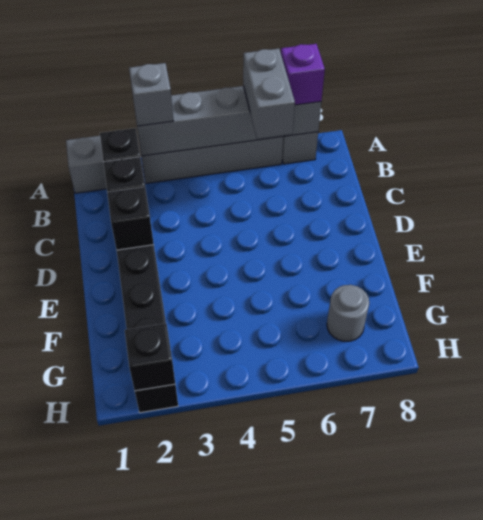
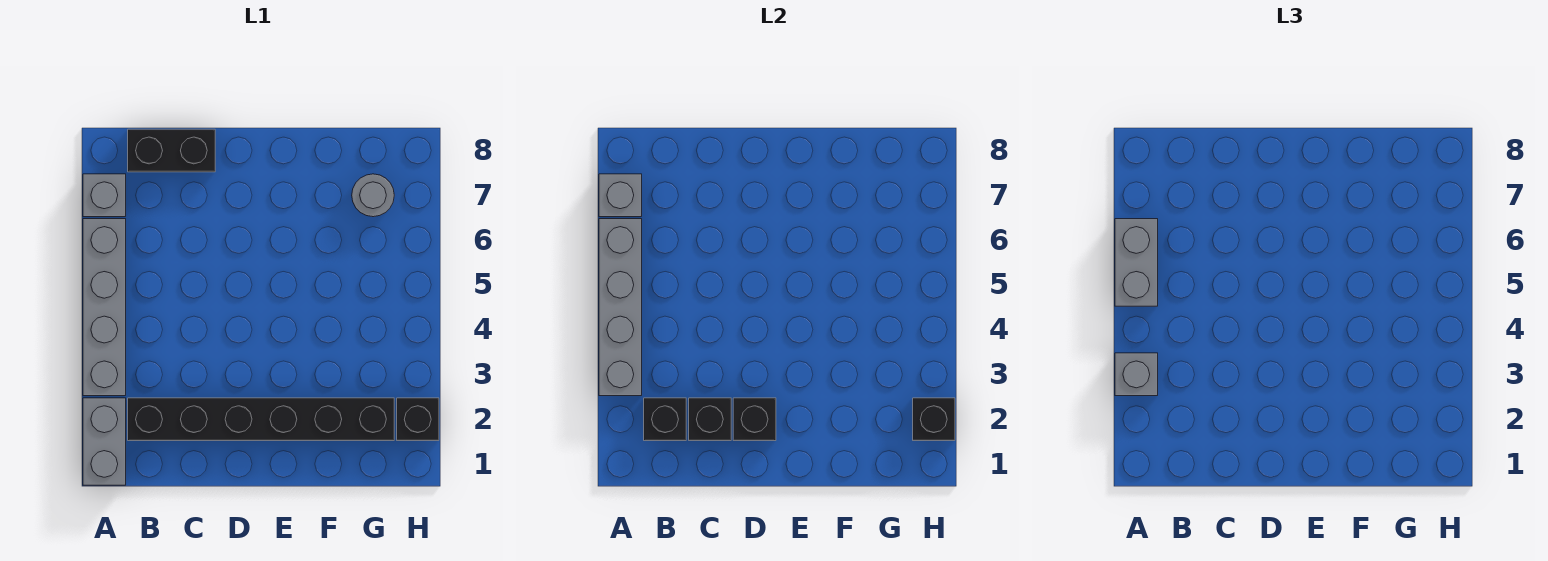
grey brick A6:B6 level 3 -> grey brick A5:A6 level 3
purple brick A7 level 3 -> none
none -> black brick B8:C8 level 1

